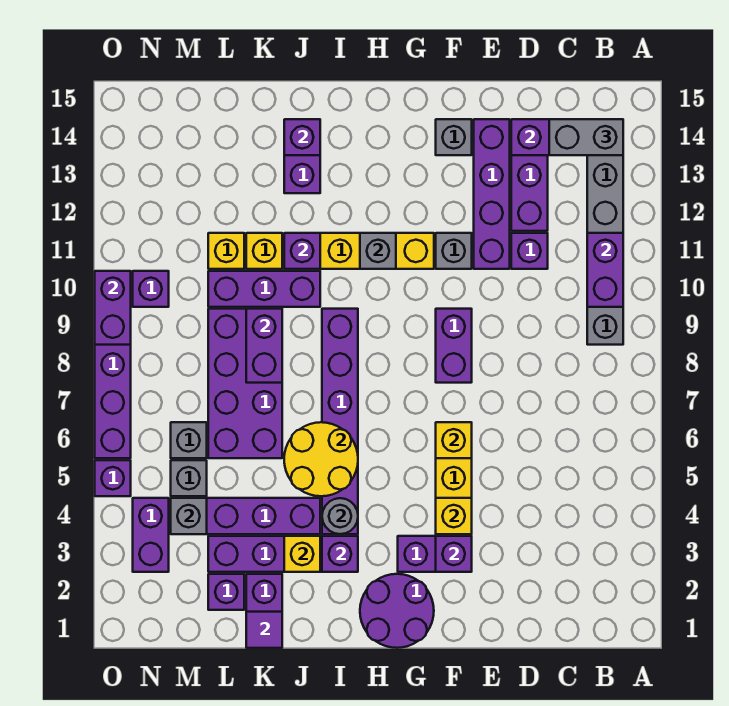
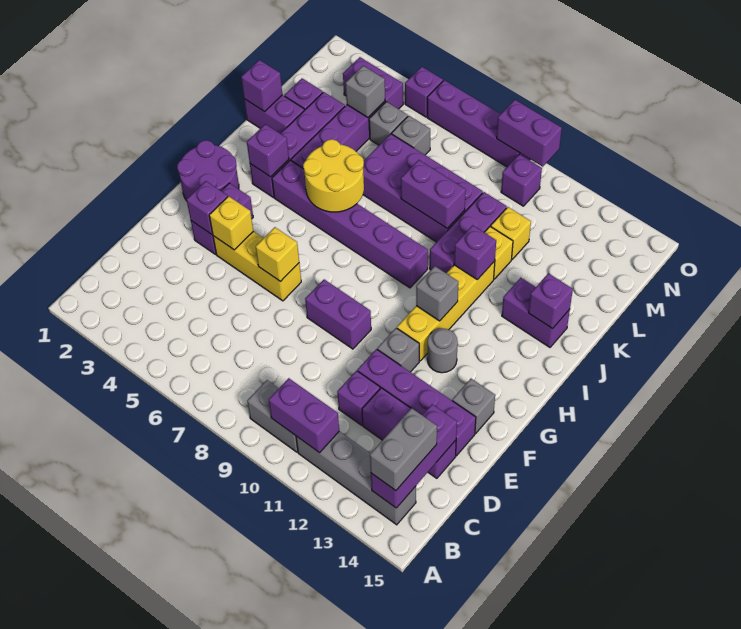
grey round brick I4 level 2 -> grey round brick G12 level 1
yellow brick J3 level 2 -> none
purple tile K1 level 2 -> purple brick K1 level 2

